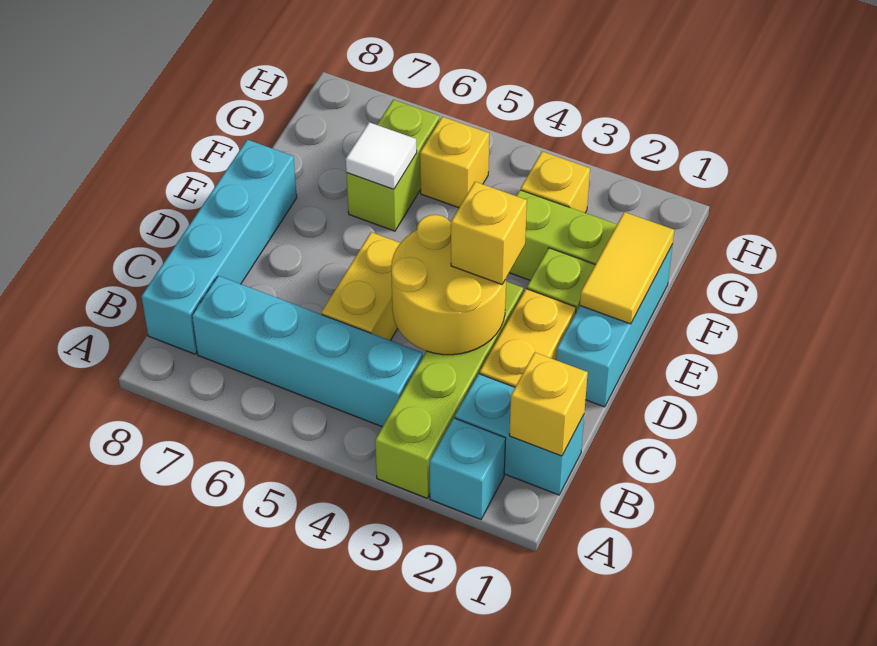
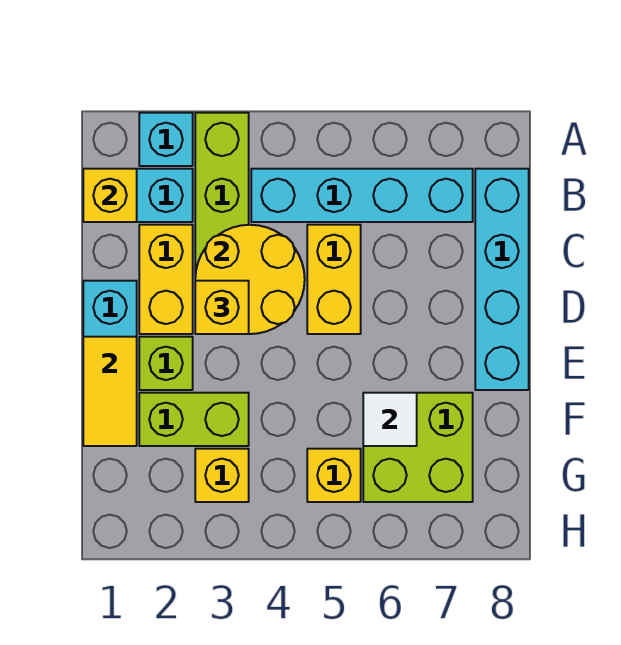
lime brick F6:G6 level 1 -> lime brick F6:G7 level 1

